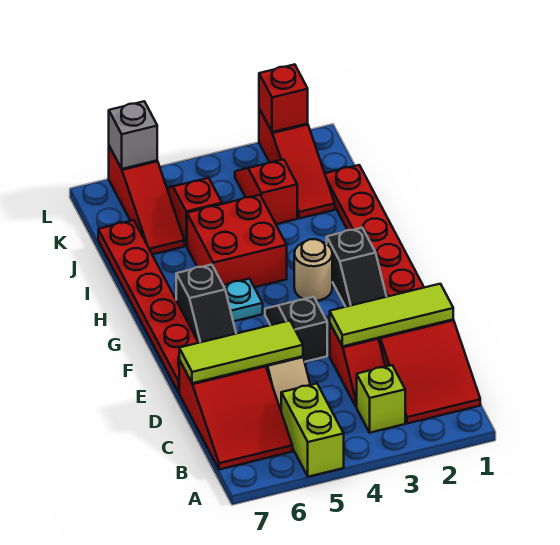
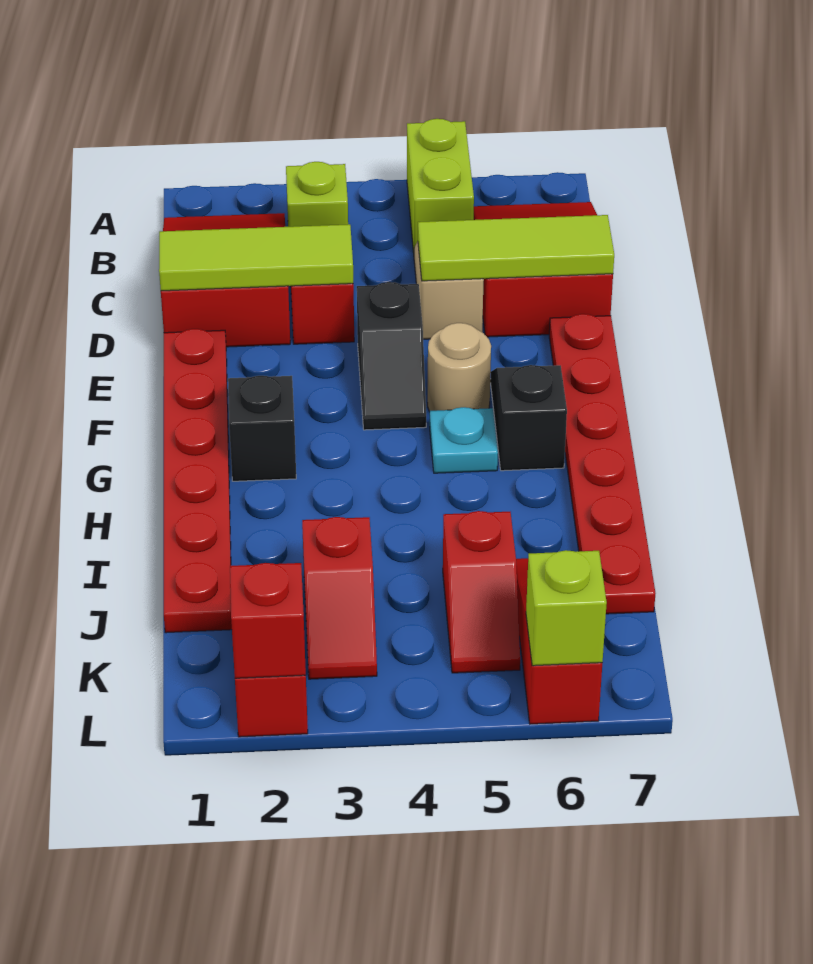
tan round brick G3 level 1 -> tan round brick F5 level 1
red brick H4:I5 level 1 -> none
grey brick L6 level 2 -> lime brick L6 level 2

